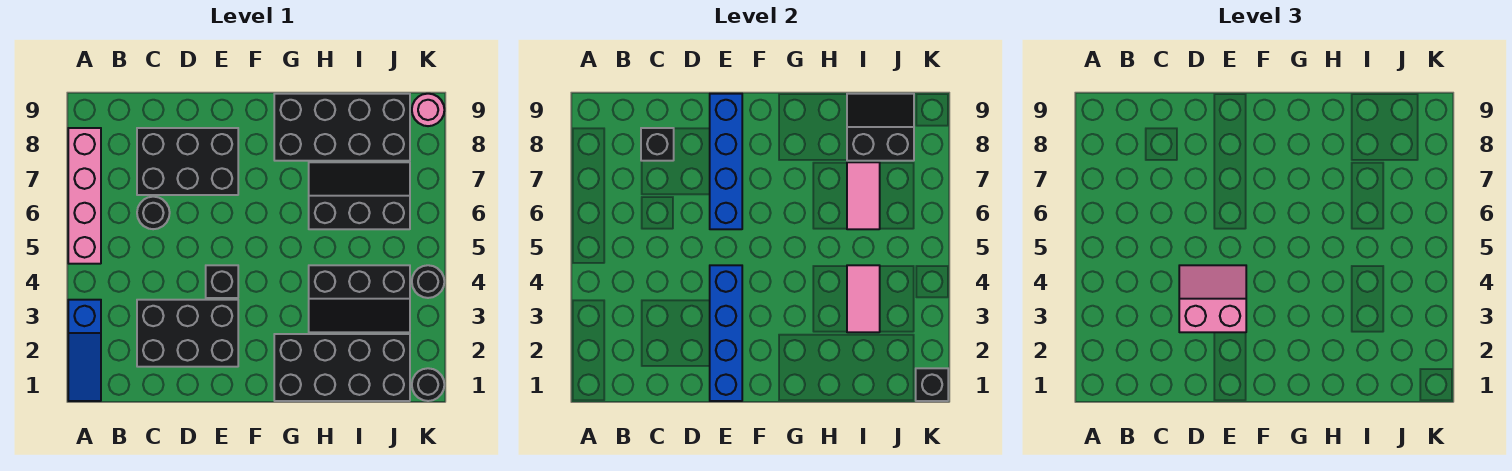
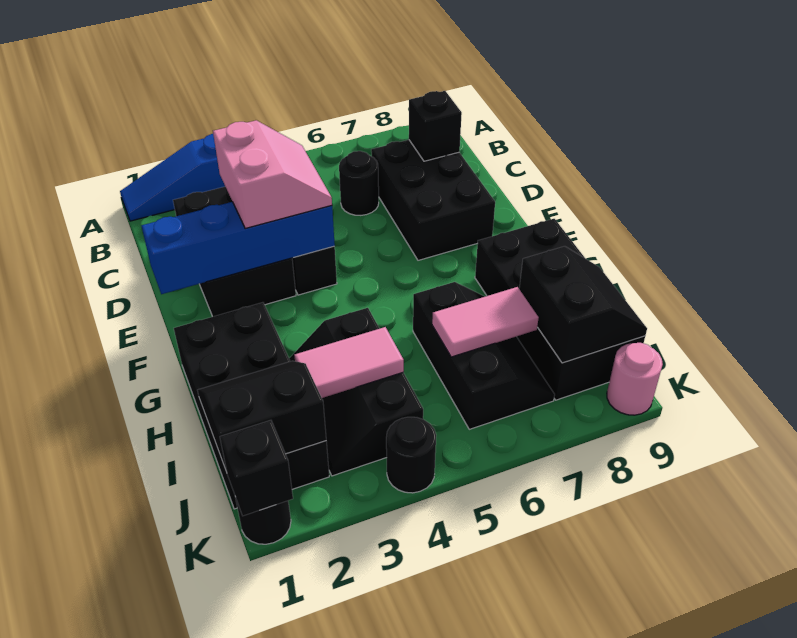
pink brick A5:A8 level 1 -> none
blue brick E6:E9 level 2 -> none
none -> black slope I1:J2 level 2 top J

